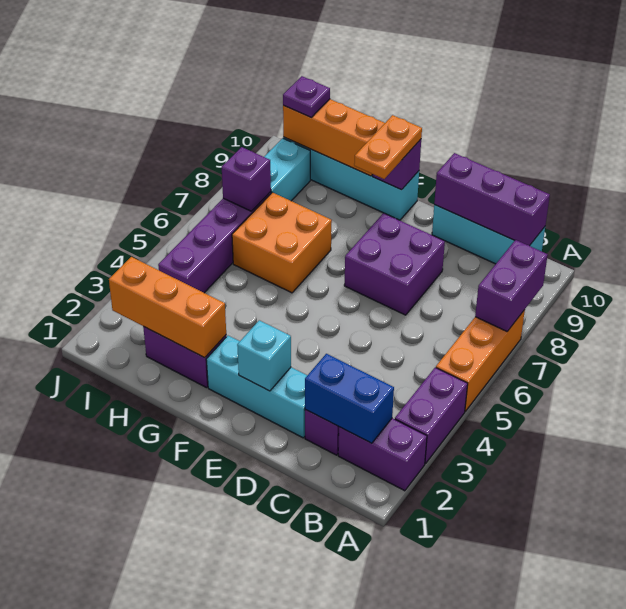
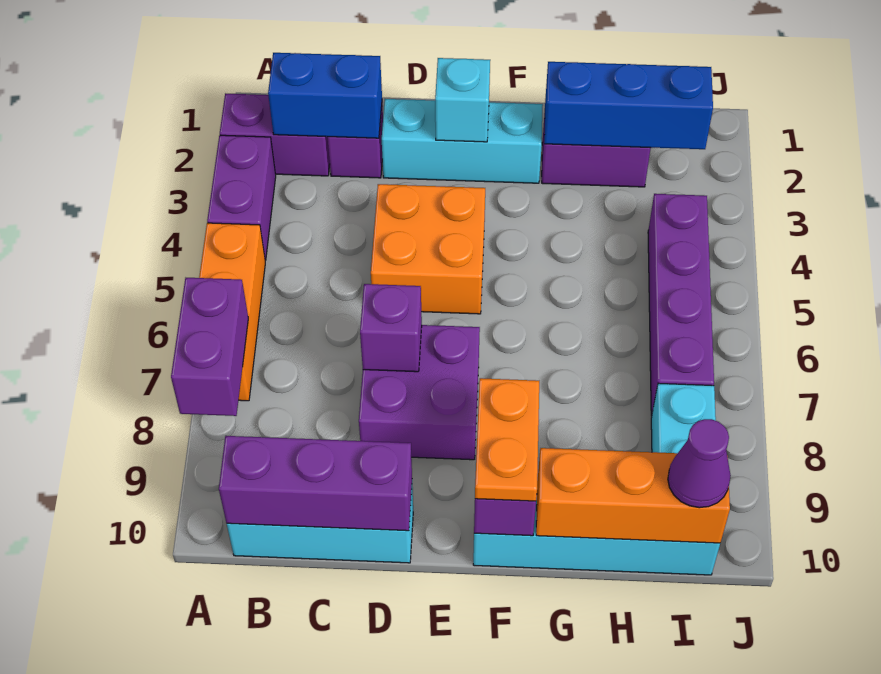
orange brick G2:I2 level 2 -> blue brick G2:I2 level 2
orange brick G6:H7 level 1 -> orange brick D4:E5 level 1
purple brick I7 level 2 -> purple brick D7 level 2
purple plate I10 level 3 -> purple cone I10 level 3

